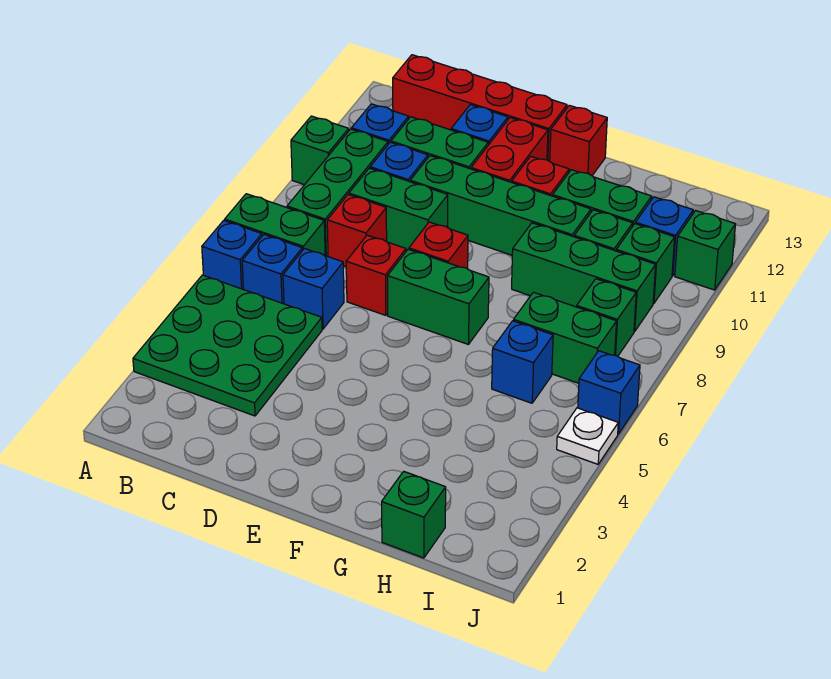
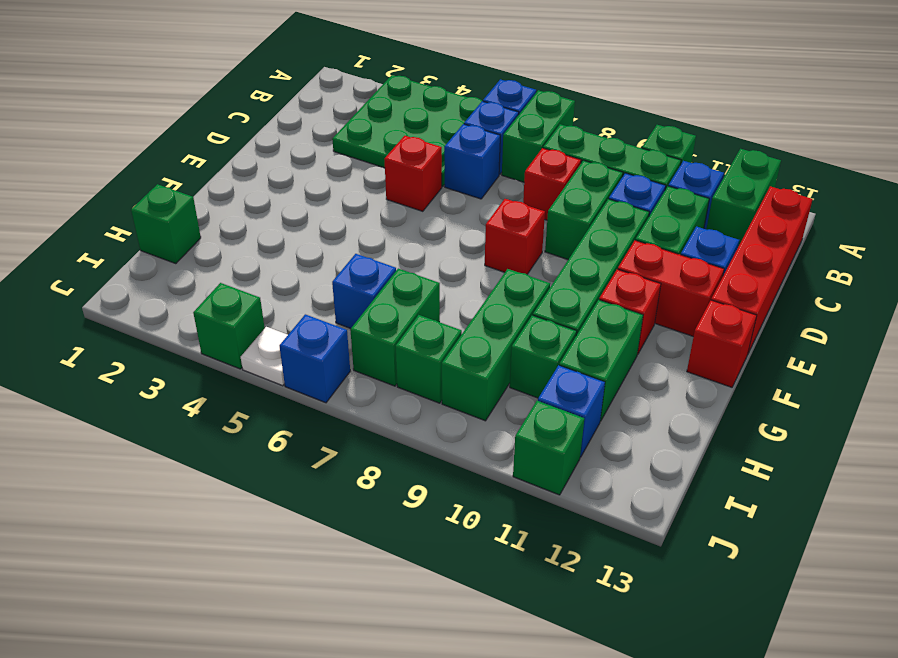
red brick D7 level 1 -> red brick D5 level 1
green brick E7:F7 level 1 -> green brick A12:B12 level 1
green brick I10 level 1 -> green brick J4 level 1

